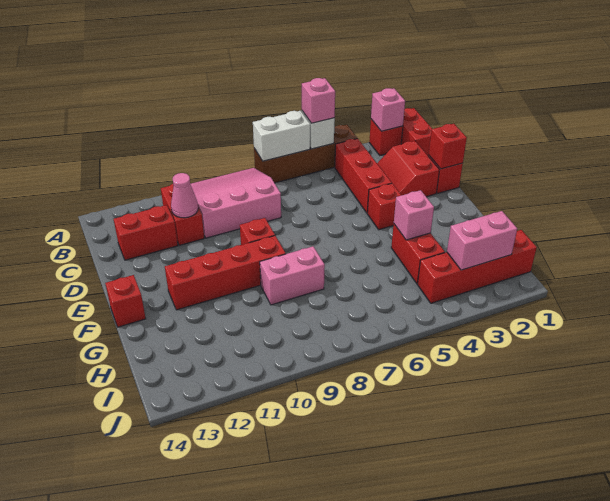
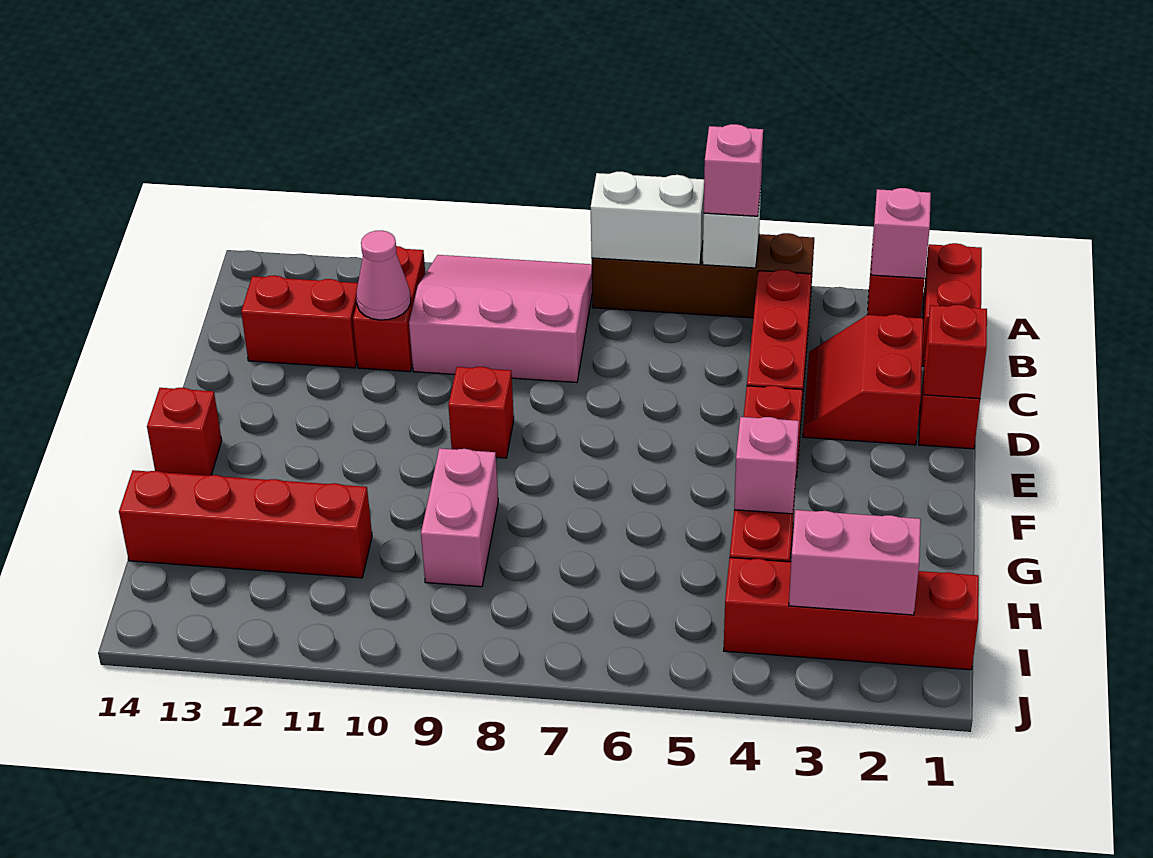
red brick F9:F12 level 1 -> red brick H11:H14 level 1
pink brick G8:G9 level 1 -> pink brick G9:H9 level 1

